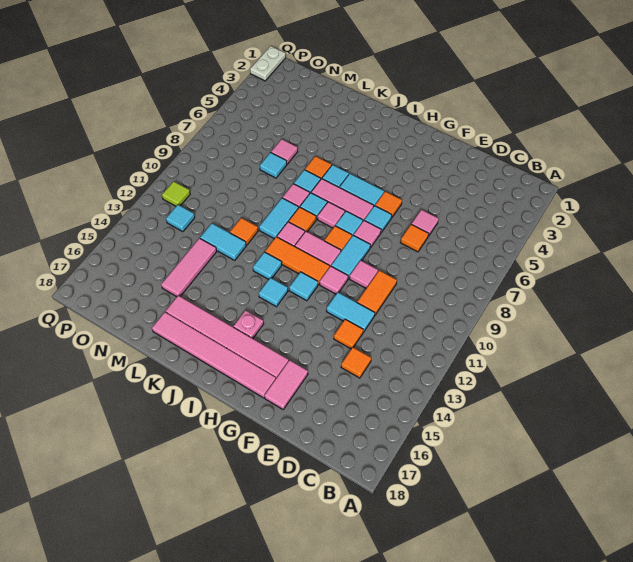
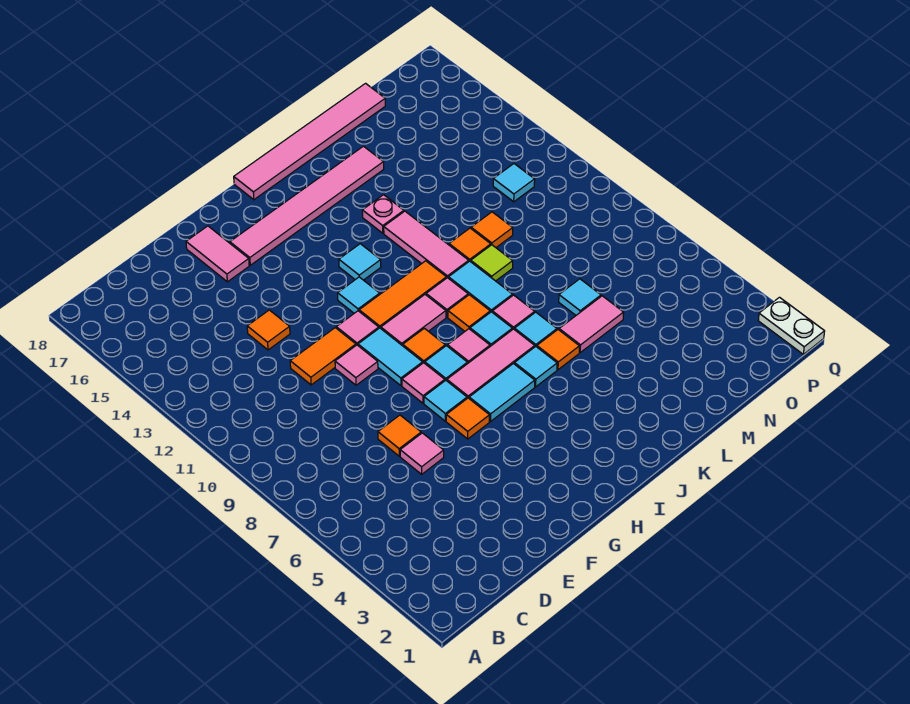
orange tile D14 level 1 -> orange tile M11 level 1
orange tile E10:E11 level 1 -> orange tile E11:F11 level 1
cyan tile E12:F12 level 1 -> none
pink tile G17:L17 level 1 -> pink tile I18:N18 level 1
pink plate I15 level 1 -> pink plate K14 level 1
cyan tile J12 level 1 -> none
cyan tile L12:M12 level 1 -> none
pink tile M6 level 1 -> pink tile L6:M6 level 1
pink tile M13:M15 level 1 -> pink tile K11:K13 level 1
lime tile P11 level 1 -> lime tile L10 level 1

